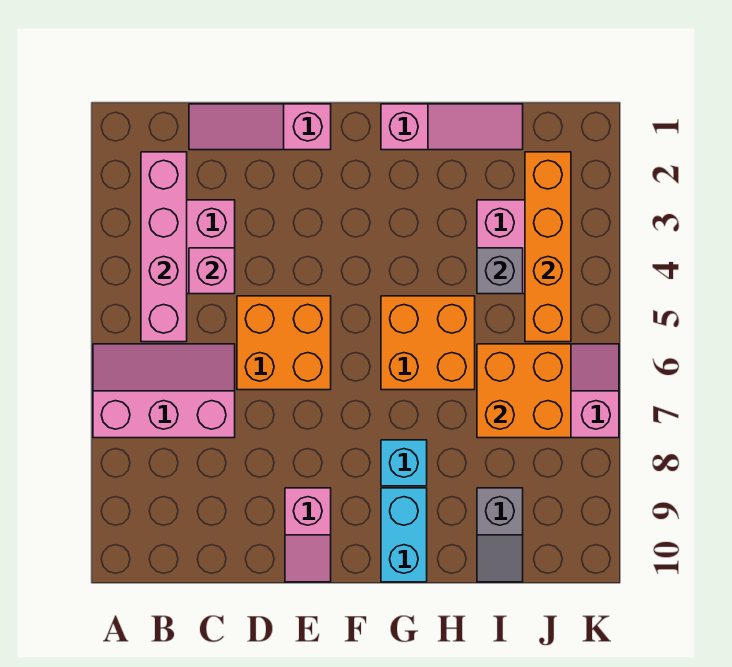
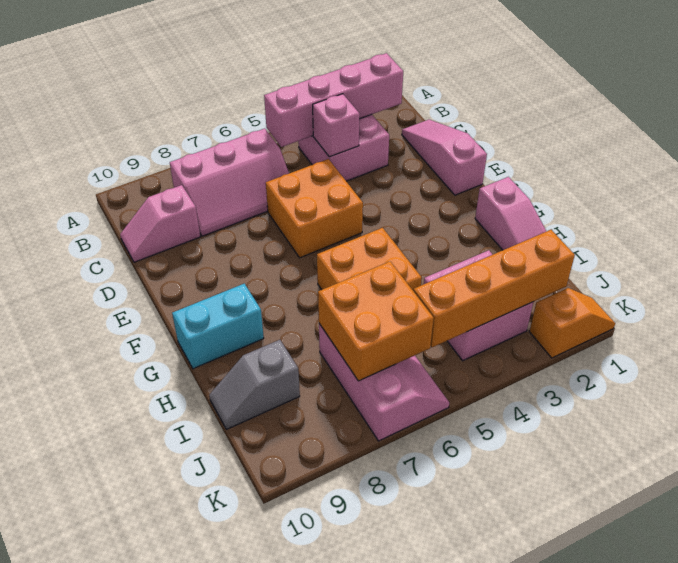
pink slope A6:C7 level 1 top 7 -> pink slope B6:C8 level 1 top B
pink slope E9:E10 level 1 top 9 -> pink slope C9:C10 level 1 top 9
cyan brick G8 level 1 -> none
grey brick I4 level 2 -> none
none -> orange slope K1:K2 level 1 top 2

